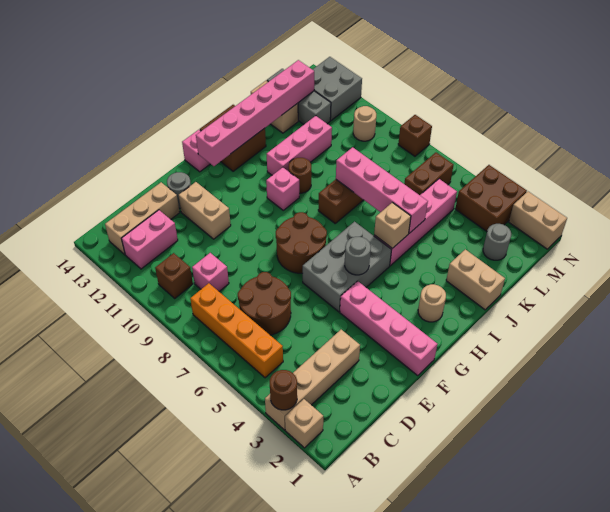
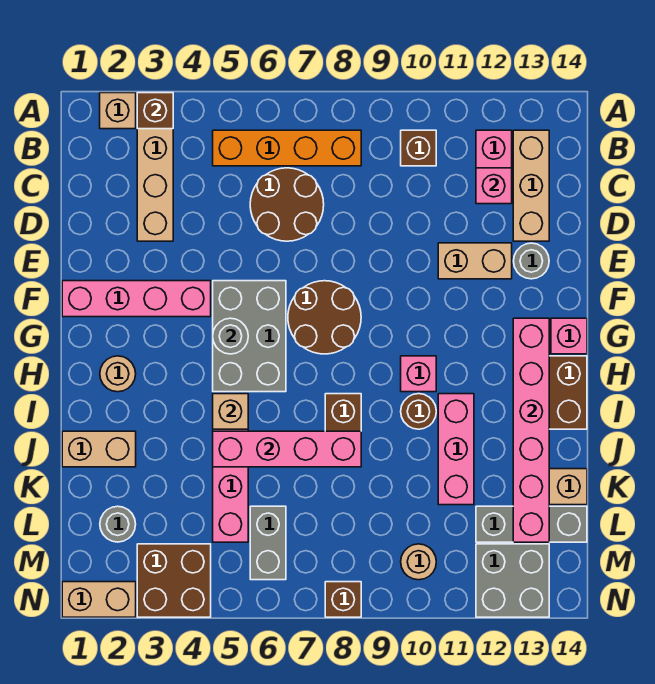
brown round brick A3 level 2 -> brown brick A3 level 2
pink brick C9 level 1 -> pink brick C12 level 2
brown brick L6:M6 level 1 -> grey brick L6:M6 level 1

